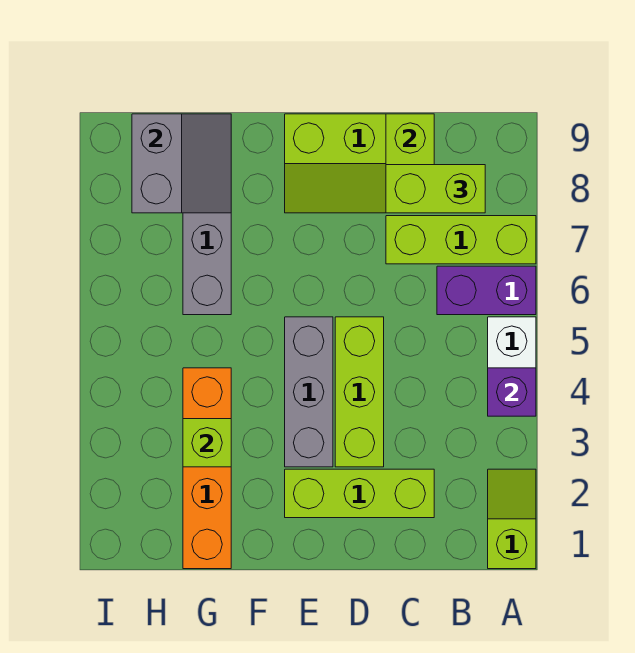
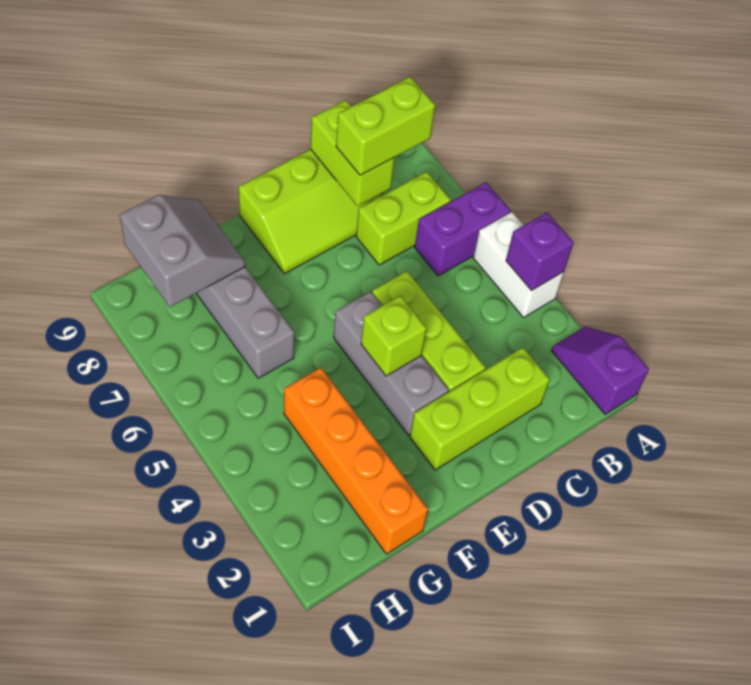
lime slope A1:A2 level 1 top 1 -> purple slope A1:A2 level 1 top 1
lime brick A7:C7 level 1 -> lime brick B7:C7 level 1
lime brick G3 level 2 -> lime brick E4 level 2

